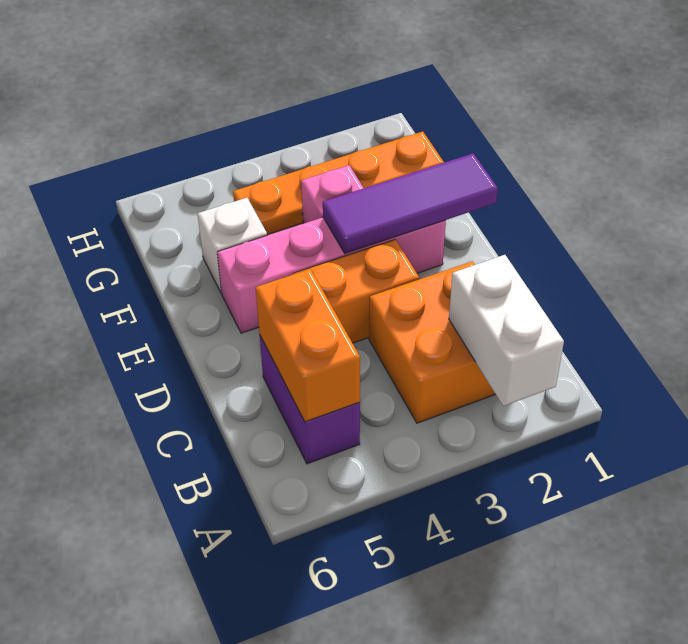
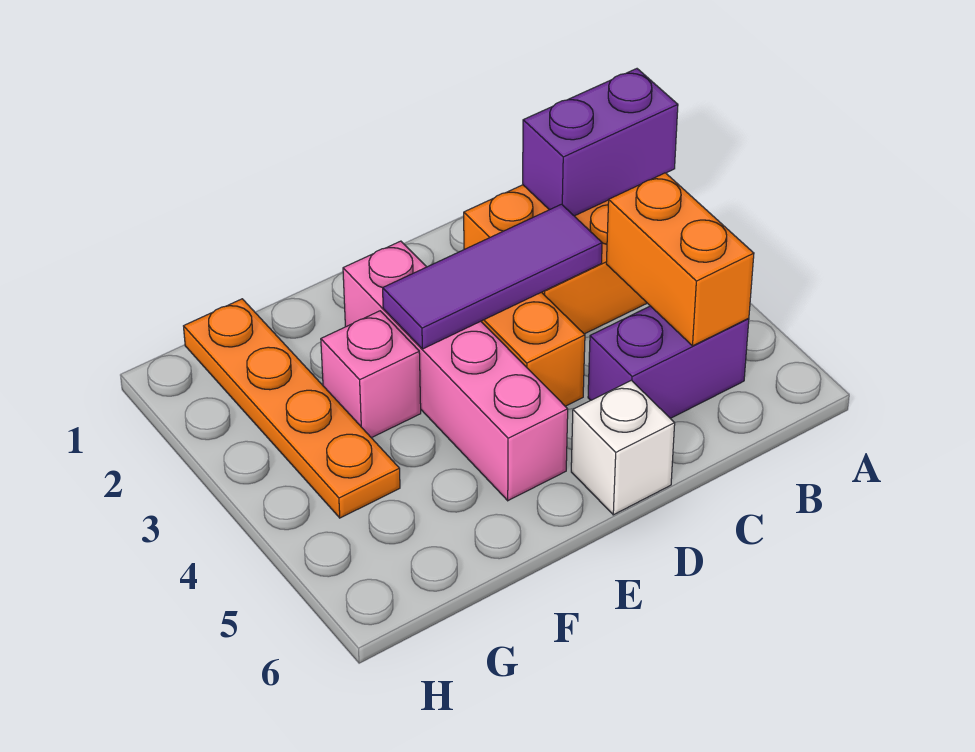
white brick A2:B2 level 2 -> purple brick A2:B2 level 2
orange brick B5:C5 level 2 -> orange brick B4:B5 level 2
purple tile E1:E3 level 2 -> purple tile C3:E3 level 2
white brick F5 level 1 -> white brick D6 level 1

